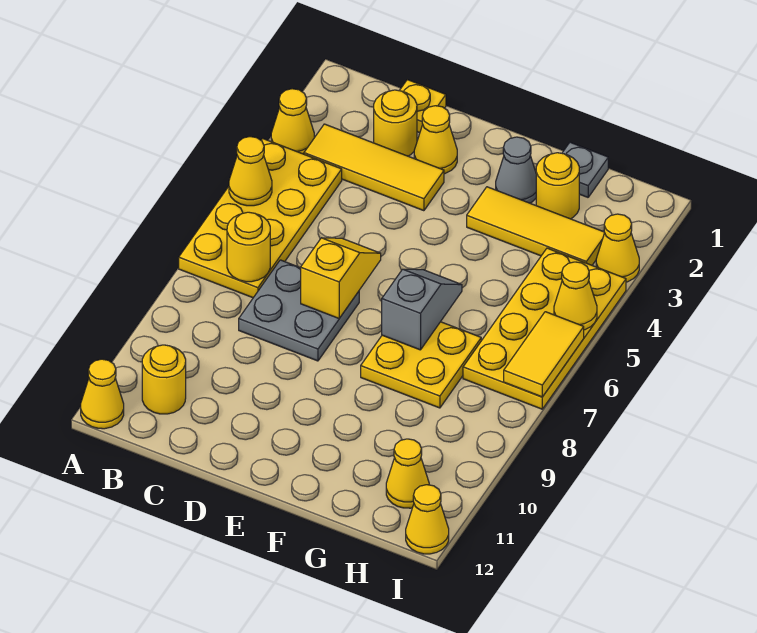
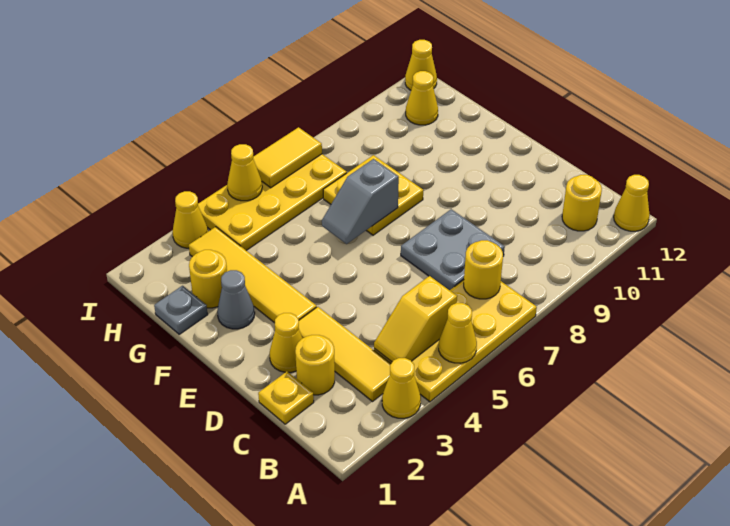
yellow slope D6:D7 level 2 top 7 -> yellow slope B4:B5 level 2 top 5
yellow tile F3:H3 level 1 -> yellow tile E3:H3 level 1

